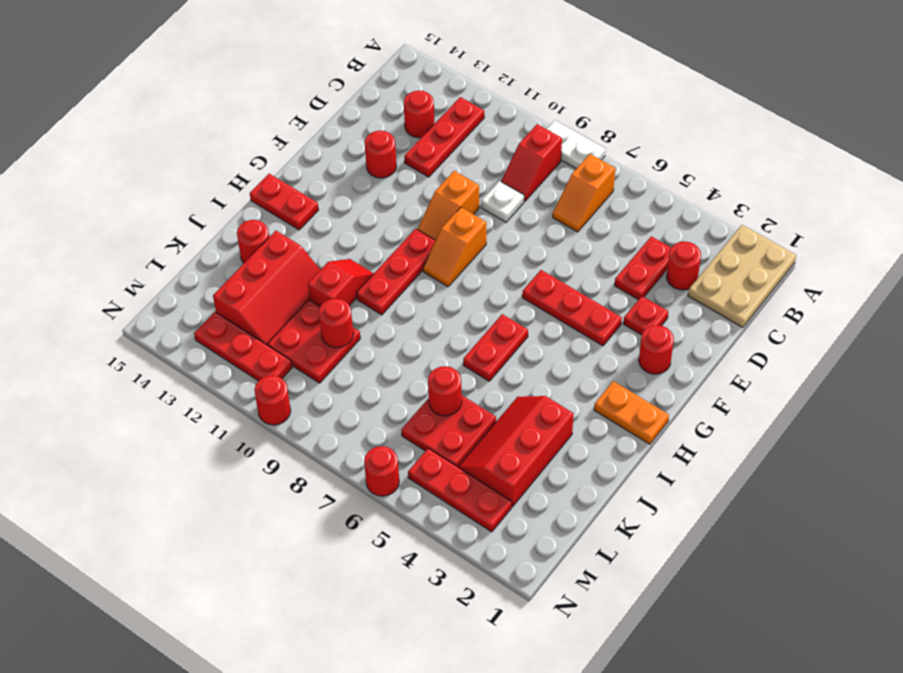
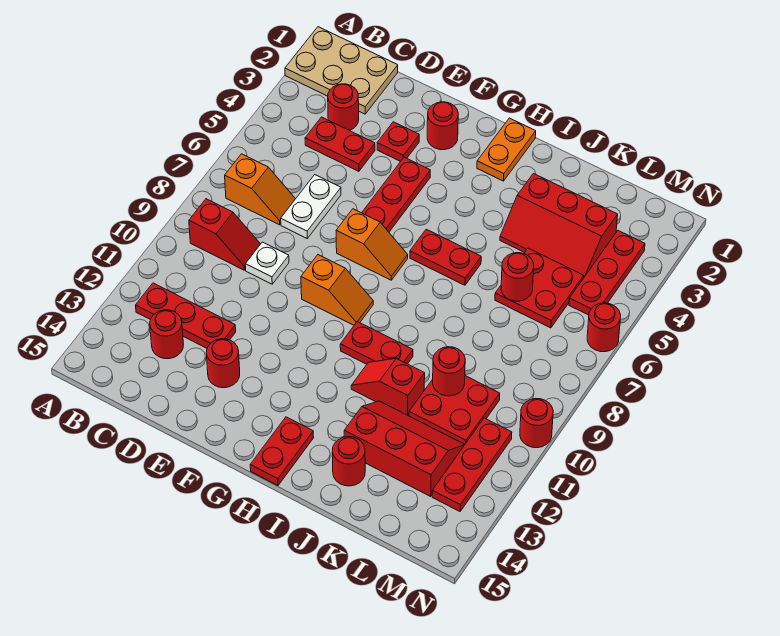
white plate A8:A9 level 1 -> white plate D6:D7 level 1
orange slope E10:F10 level 1 top E -> orange slope F7:G7 level 1 top F
red plate G10:I10 level 1 -> red plate H10:I10 level 1

